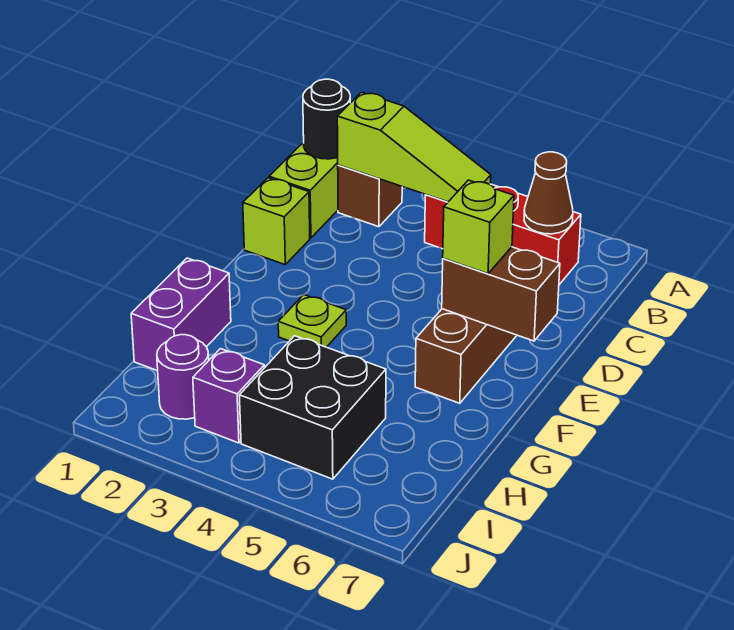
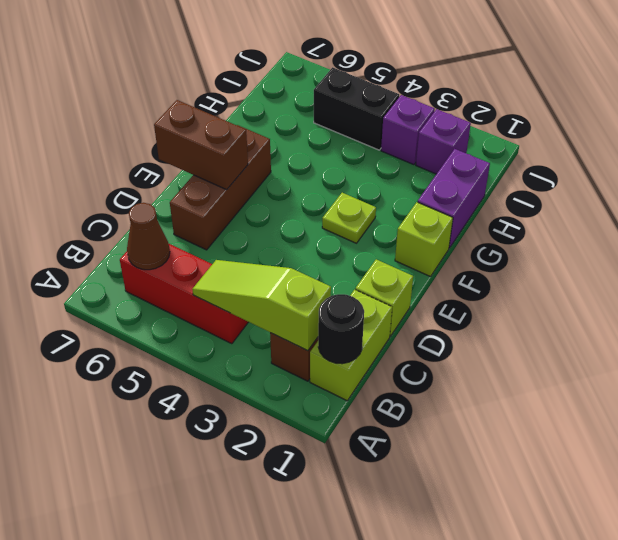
lime brick E6 level 3 -> lime brick F1 level 1
black brick H4:I5 level 1 -> black brick I4:I5 level 1
purple round brick I2 level 1 -> purple brick I2 level 1

